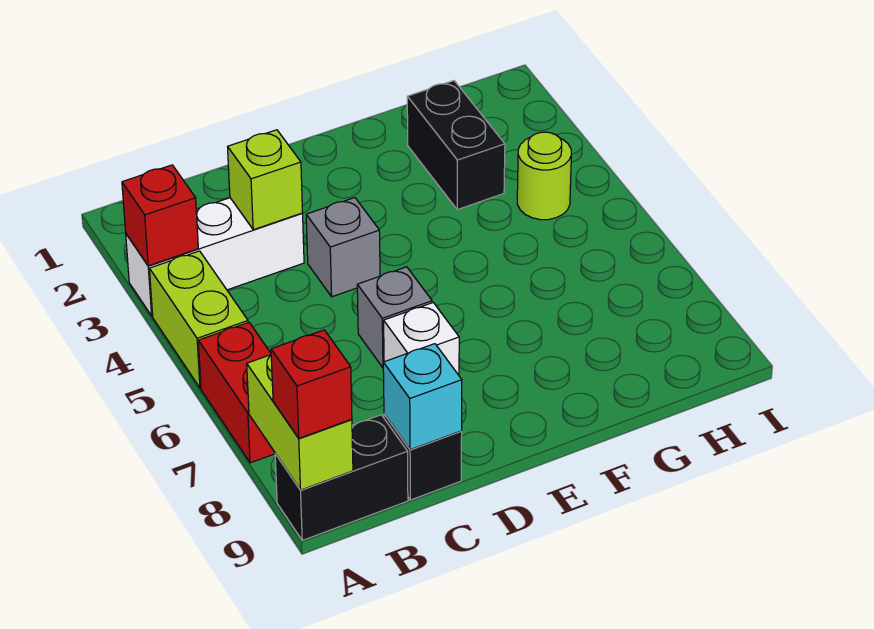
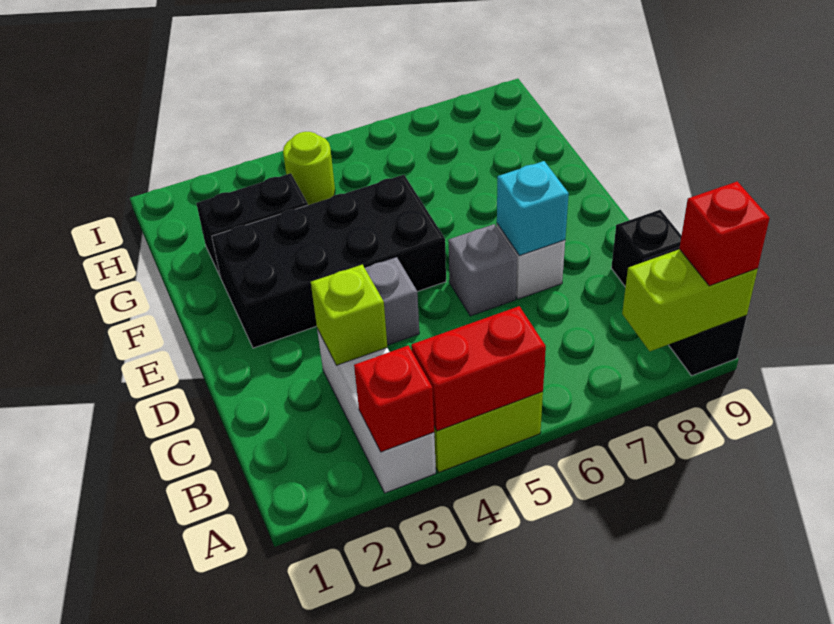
red brick A6:A7 level 1 -> red brick A4:A5 level 2
cyan brick C9 level 2 -> cyan brick D7 level 2
none -> black brick E2:F5 level 1

